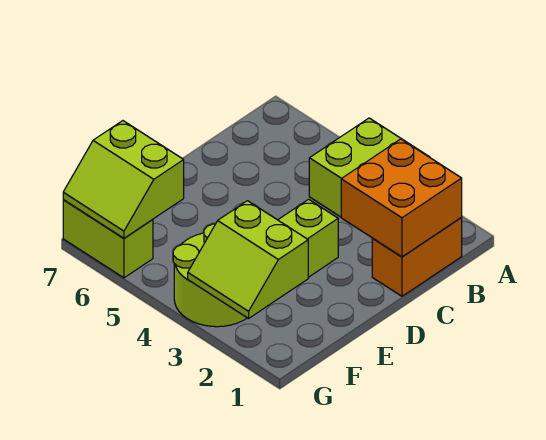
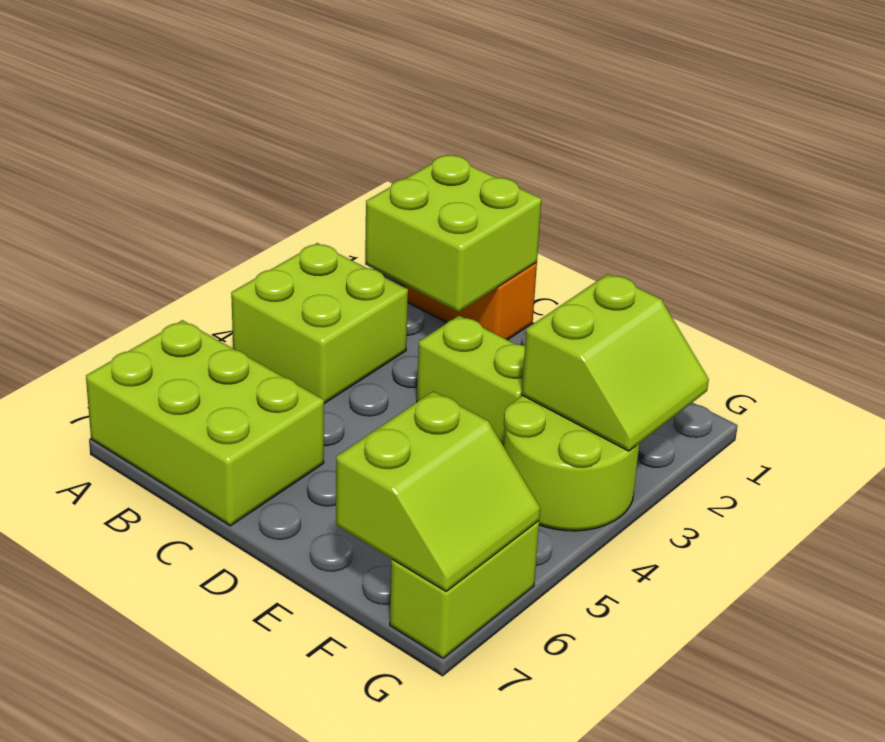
none -> lime brick A6:C7 level 1
orange brick B1:C2 level 2 -> lime brick B1:C2 level 2

